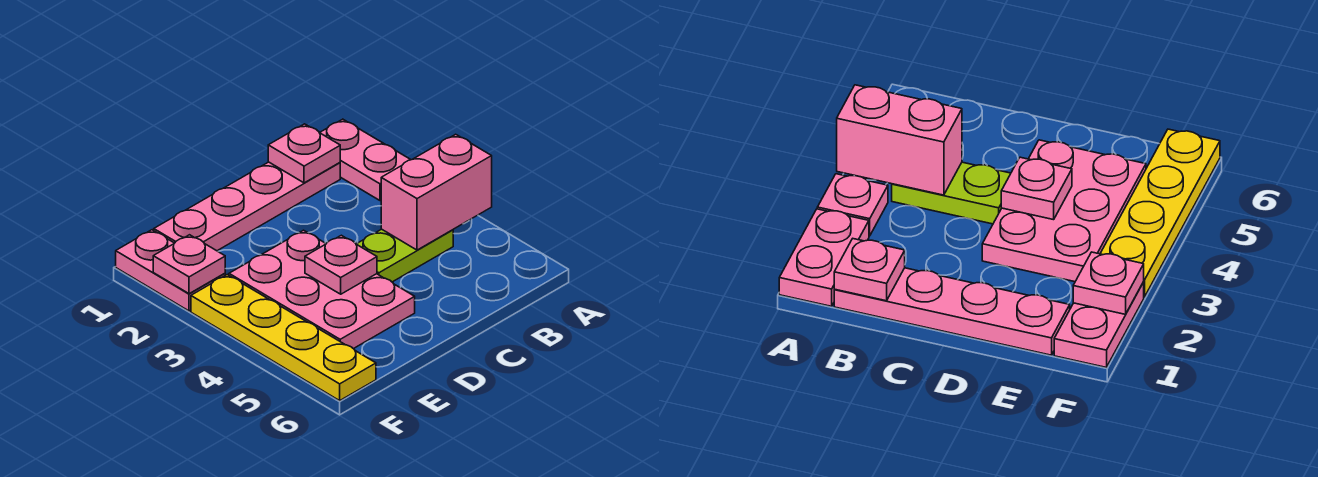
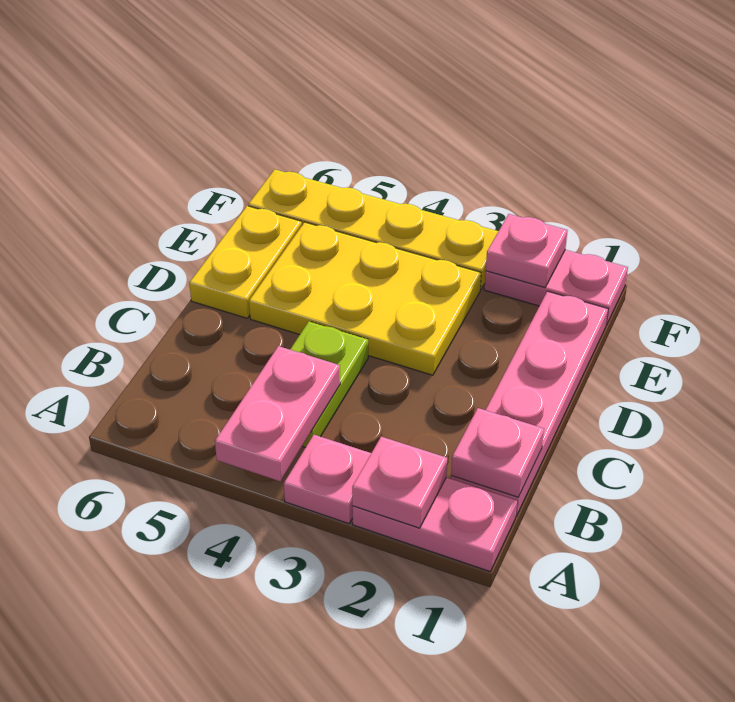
pink brick A4:B4 level 2 -> pink plate A4:B4 level 2
pink plate D3:E5 level 1 -> yellow plate D3:E5 level 1
pink plate D4 level 2 -> pink plate A2 level 2
none -> yellow plate D6:E6 level 1

